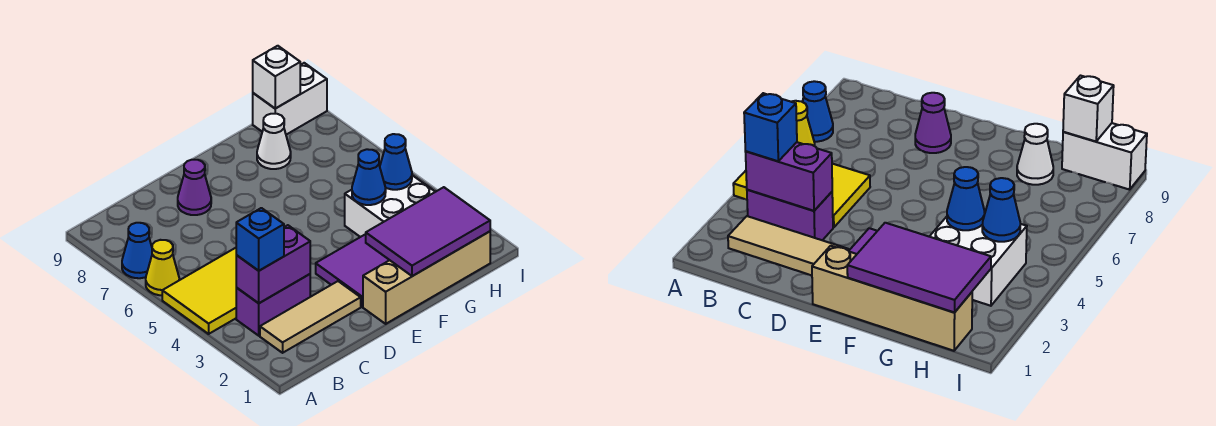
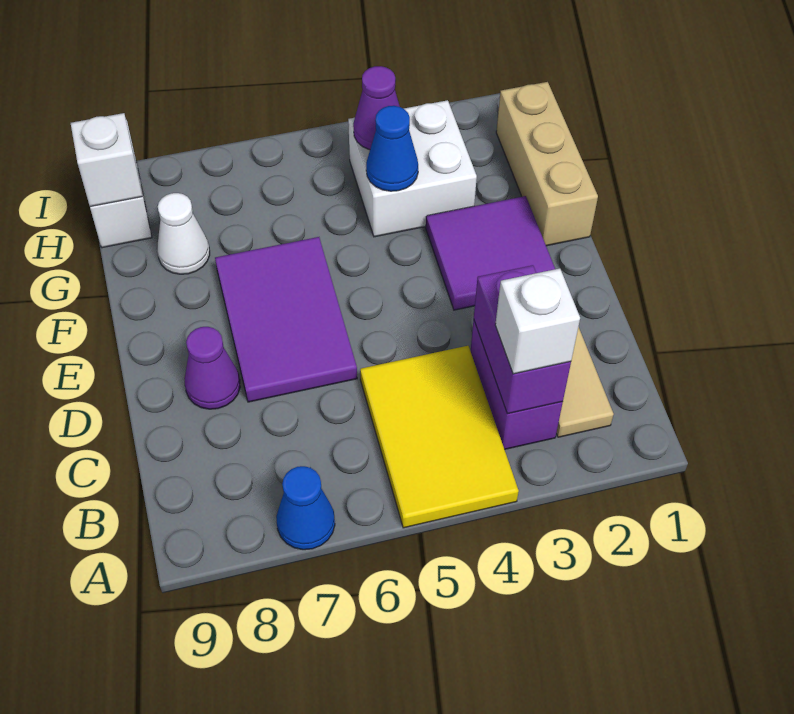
yellow cone A6 level 1 -> none
blue brick B3 level 3 -> white brick B3 level 3
tan brick E1:H1 level 1 -> tan brick F1:H1 level 1
purple tile F1:H2 level 2 -> purple tile D6:F7 level 1
blue cone H4 level 2 -> purple cone H4 level 2

